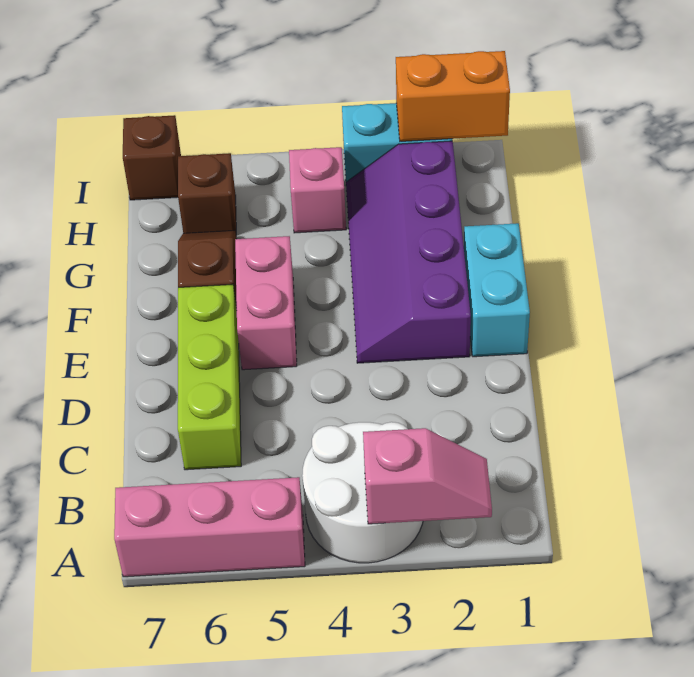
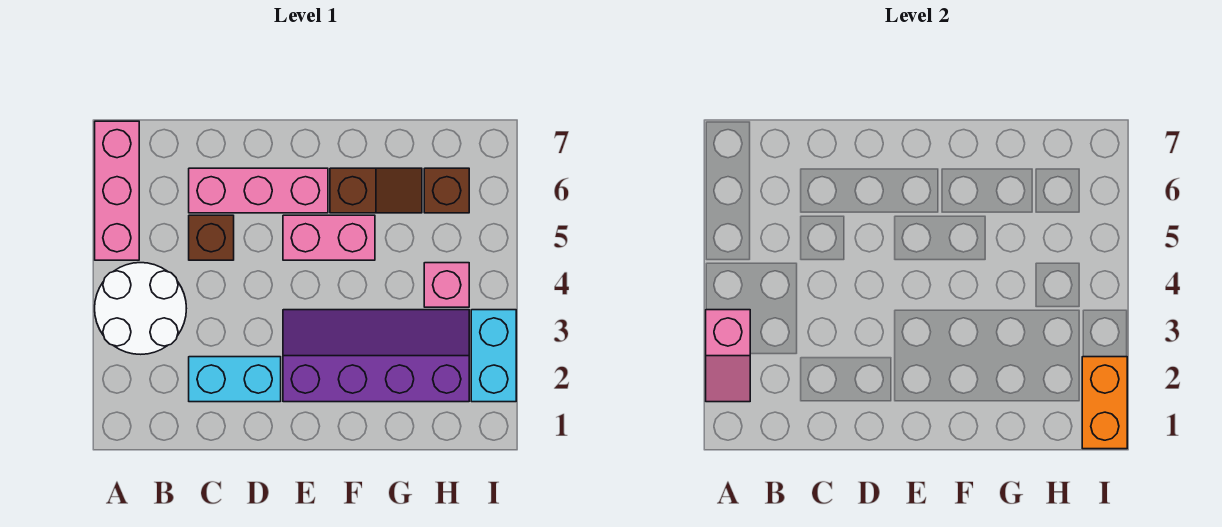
lime brick C6:E6 level 1 -> pink brick C6:E6 level 1
cyan brick E1:F1 level 1 -> cyan brick C2:D2 level 1
brown brick I7 level 1 -> brown brick C5 level 1

